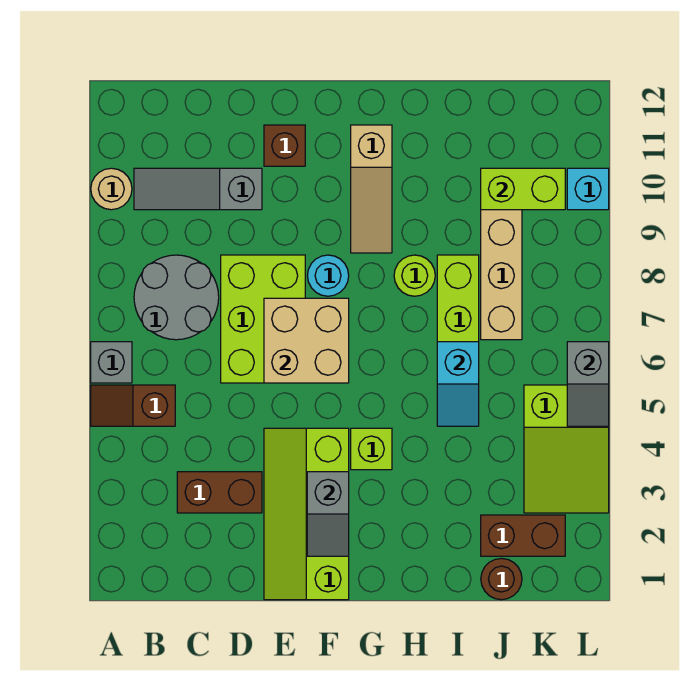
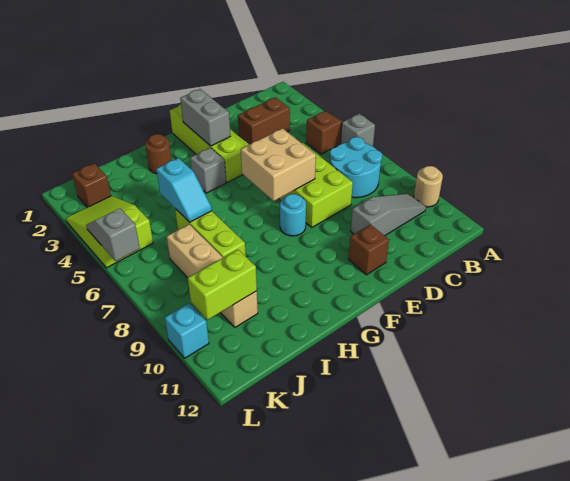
grey round brick B7:C8 level 1 -> cyan round brick B7:C8 level 1
grey slope F2:F3 level 2 top 3 -> grey brick F2:F3 level 2
lime brick G4 level 1 -> grey brick G4 level 1
tan slope G9:G11 level 1 top 11 -> none
lime round brick H8 level 1 -> none
cyan slope I5:I6 level 2 top 6 -> cyan slope I5:I6 level 2 top 5
brown round brick J1 level 1 -> brown round brick H2 level 1
brown brick J2:K2 level 1 -> brown brick K2 level 1

